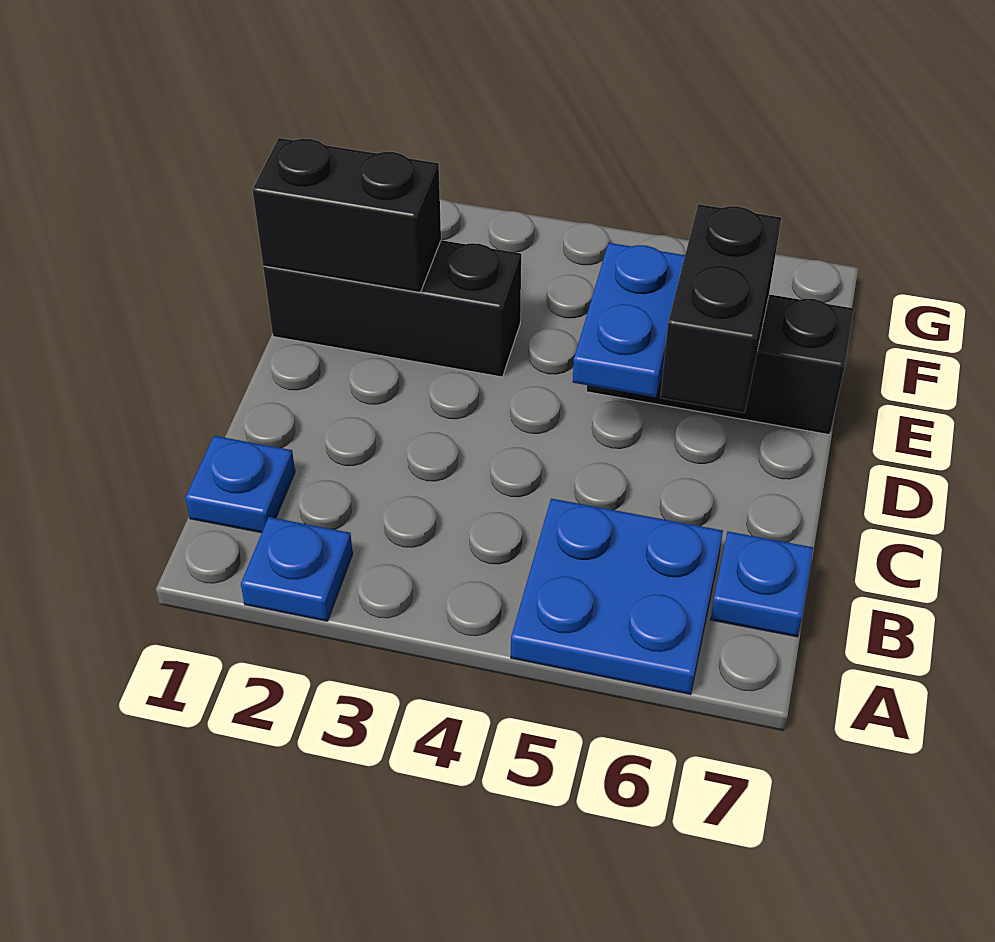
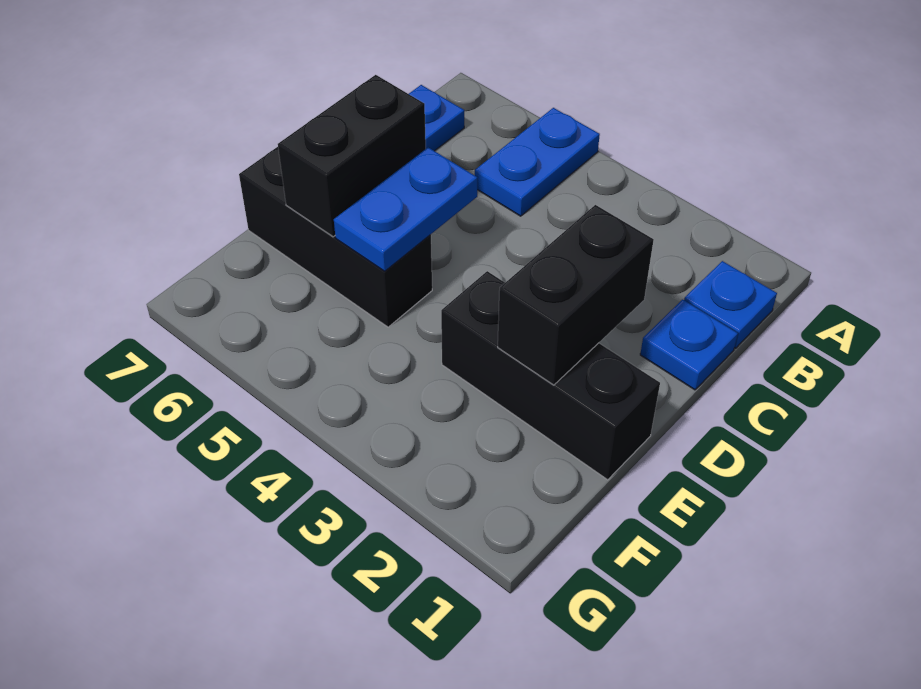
blue plate A2 level 1 -> blue plate C1 level 1
blue plate A5:B6 level 1 -> blue plate A5:B5 level 1
black brick E1:E2 level 2 -> black brick D2:E2 level 2

